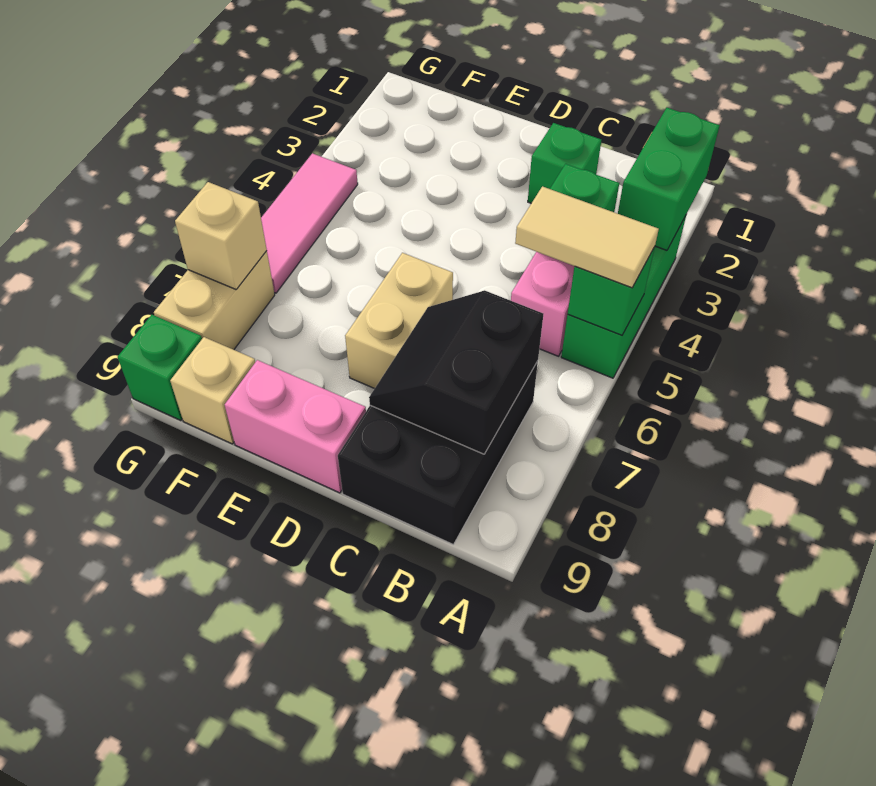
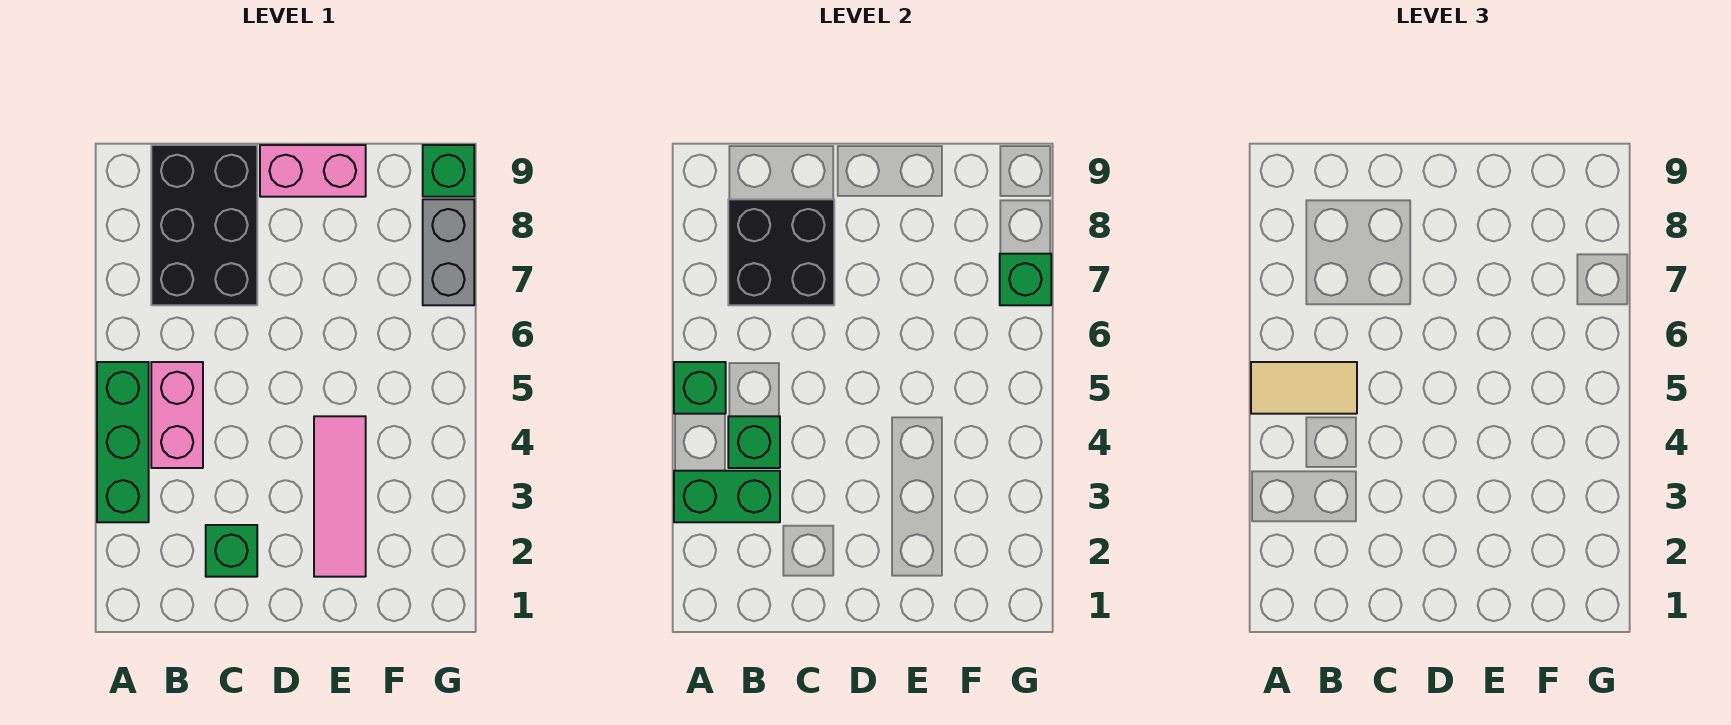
green brick A2:A3 level 2 -> green brick A3:B3 level 2
black slope B7:C8 level 2 top B -> black brick B7:C8 level 2
tan brick D6:D7 level 1 -> none
tan brick F9 level 1 -> none
pink tile G4:G6 level 1 -> pink tile E2:E4 level 1
tan brick G7:G8 level 1 -> grey brick G7:G8 level 1
tan brick G7 level 2 -> green brick G7 level 2

